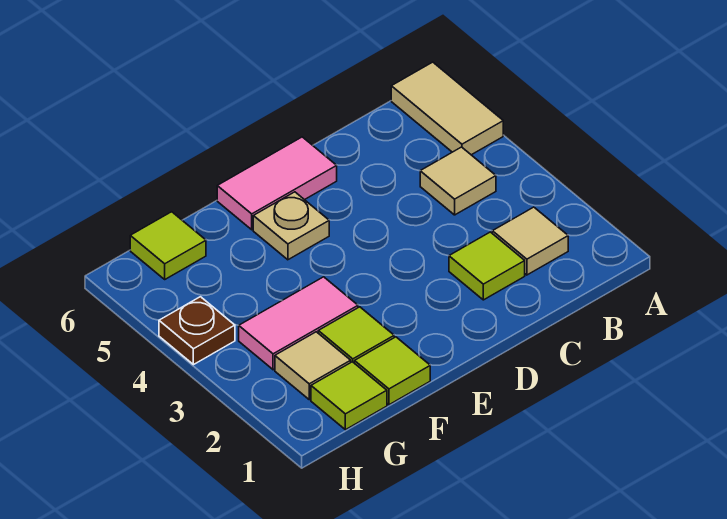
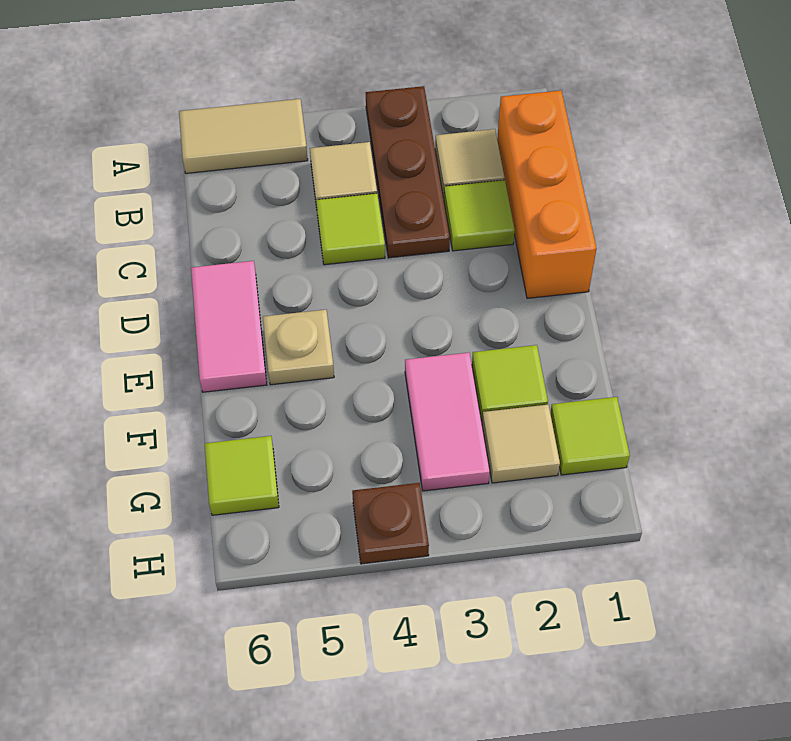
none -> brown plate A3:C3 level 1
none -> orange brick B1:D1 level 1
lime tile F1 level 1 -> lime tile C4 level 1

